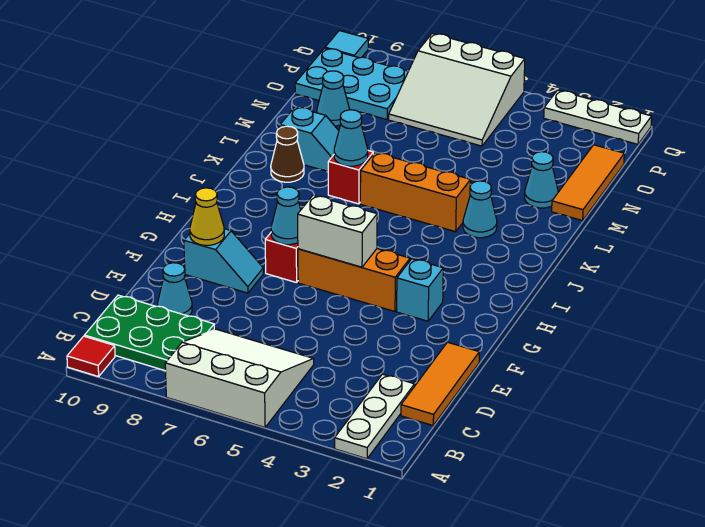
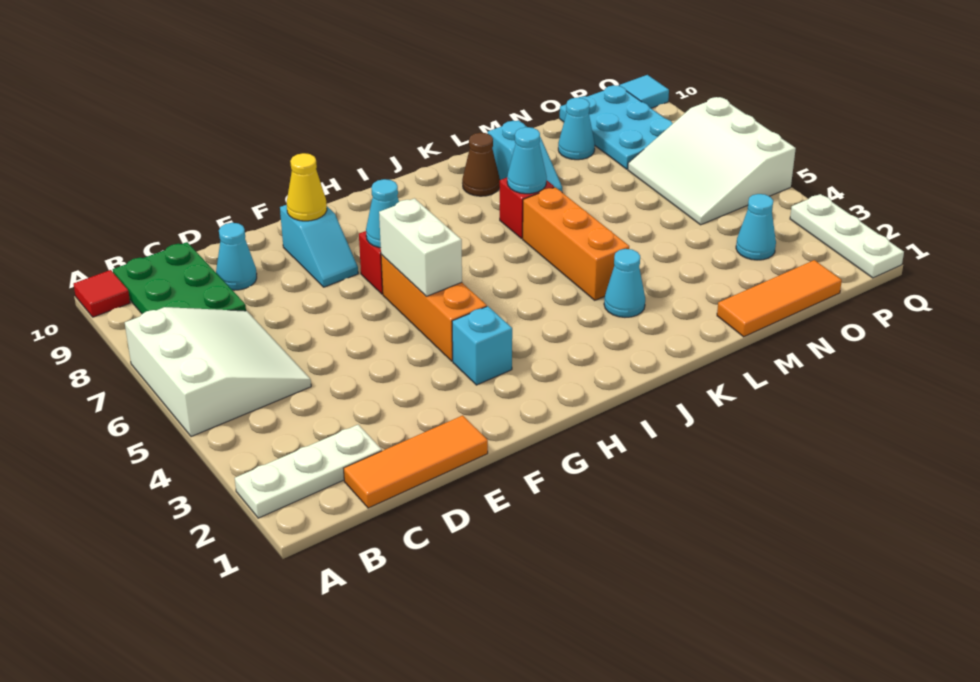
cyan cone M2 level 1 -> cyan cone O3 level 1

